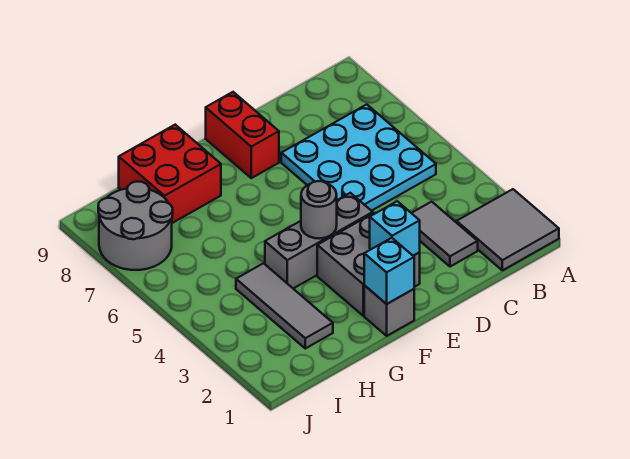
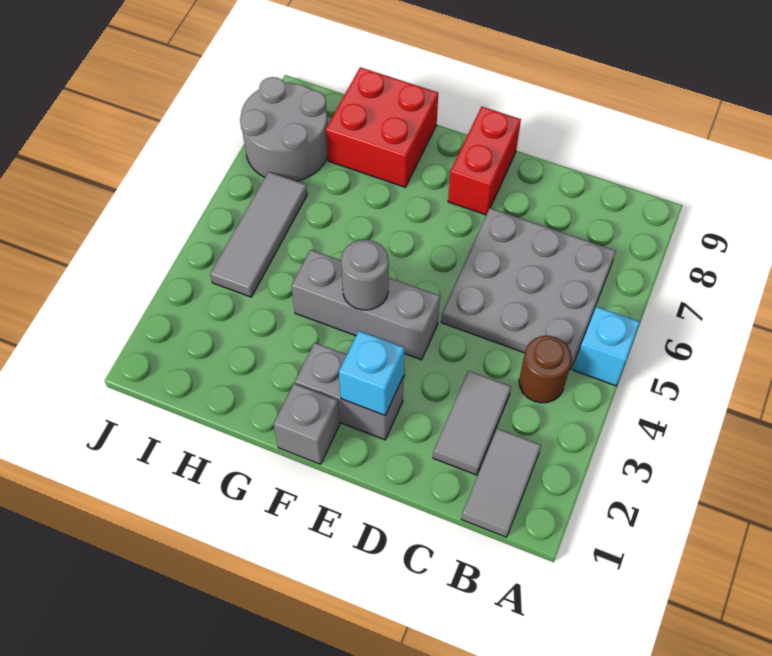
grey tile A1:B2 level 1 -> grey tile B1:B2 level 1
none -> brown round brick B4 level 1
cyan plate B5:D7 level 1 -> grey plate B5:D7 level 1
grey brick E2:F3 level 1 -> grey brick E2:F2 level 1
cyan brick F1 level 2 -> cyan brick A5 level 1
grey tile H2:H4 level 1 -> grey tile I4:I6 level 1

